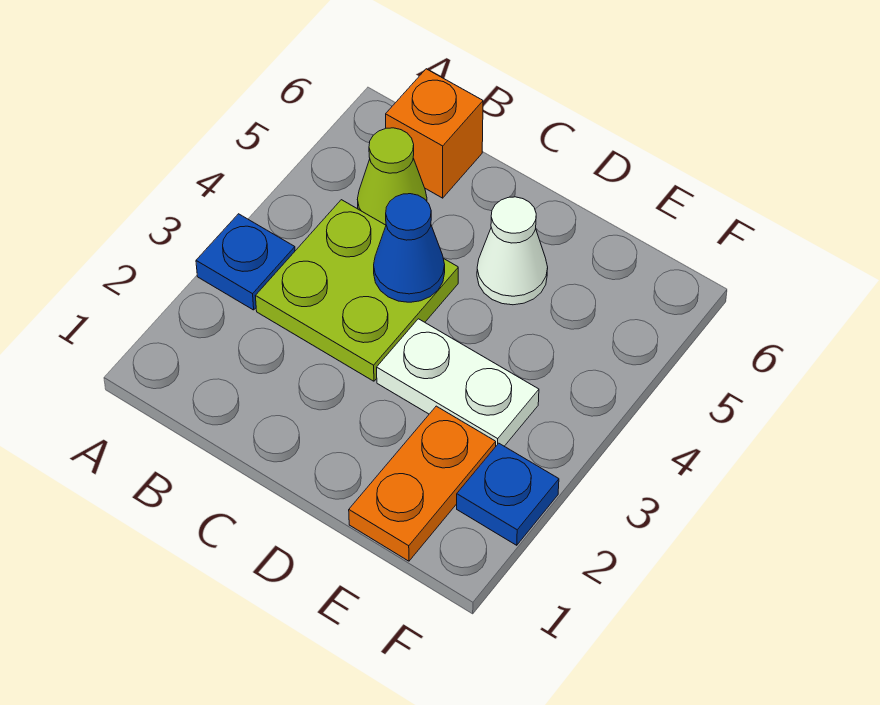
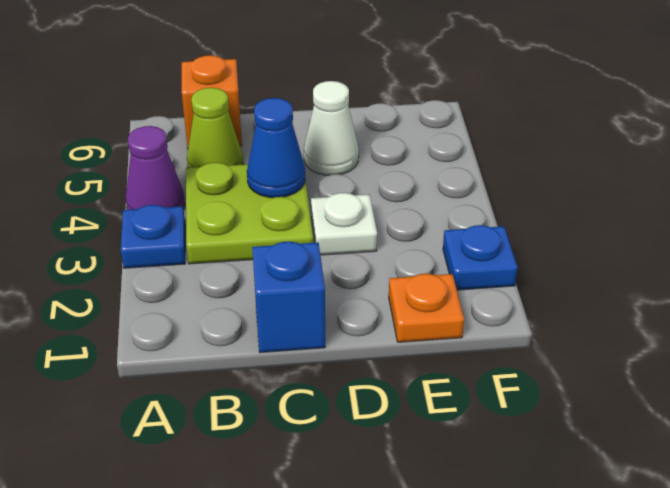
none -> purple cone A4 level 1
none -> blue brick C1 level 1
white plate D3:E3 level 1 -> white plate D3 level 1
orange plate E1:E2 level 1 -> orange plate E1 level 1

